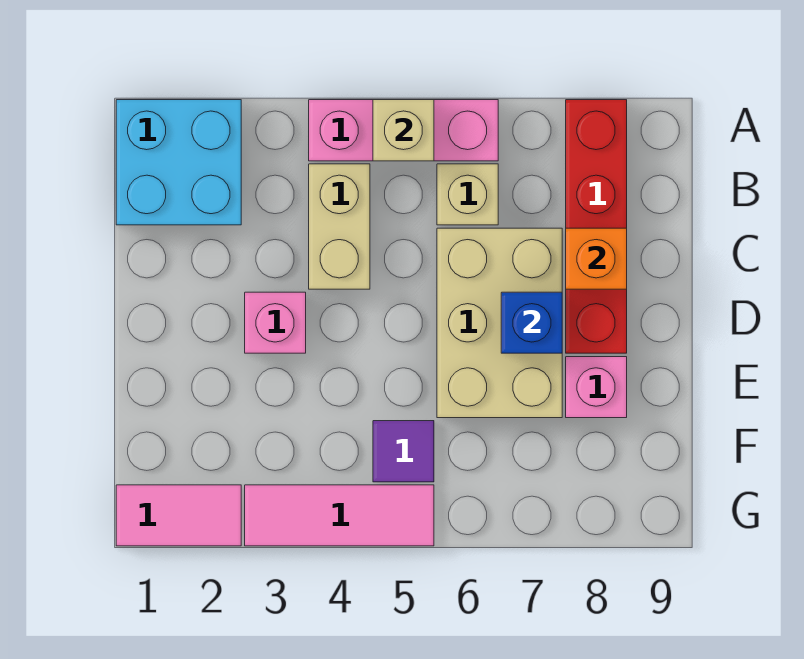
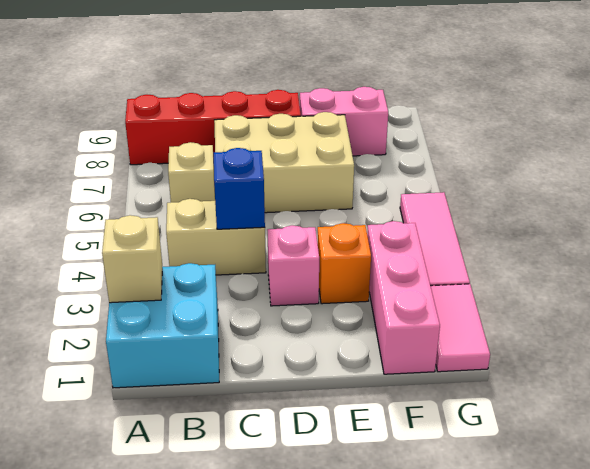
pink brick A4:A6 level 1 -> pink brick F1:F3 level 1
tan brick A5 level 2 -> tan brick A2 level 2
orange brick C8 level 2 -> orange brick E3 level 1
blue brick D7 level 2 -> blue brick C4 level 2
pink brick E8 level 1 -> pink brick E8:F8 level 1
purple tile F5 level 1 -> none

